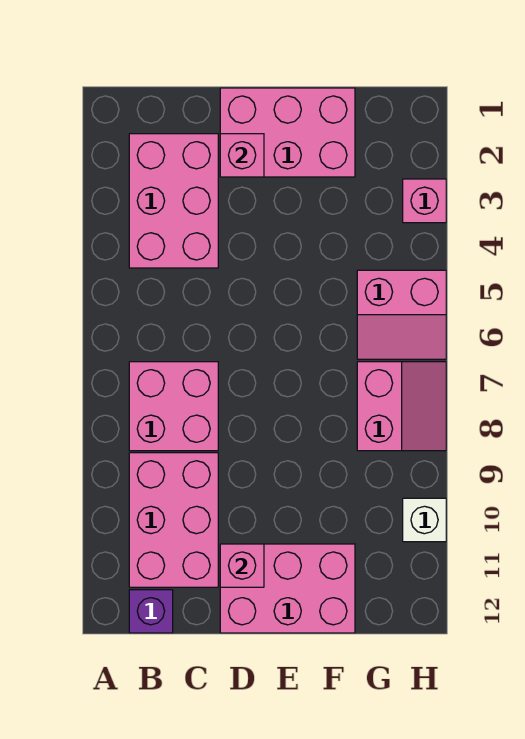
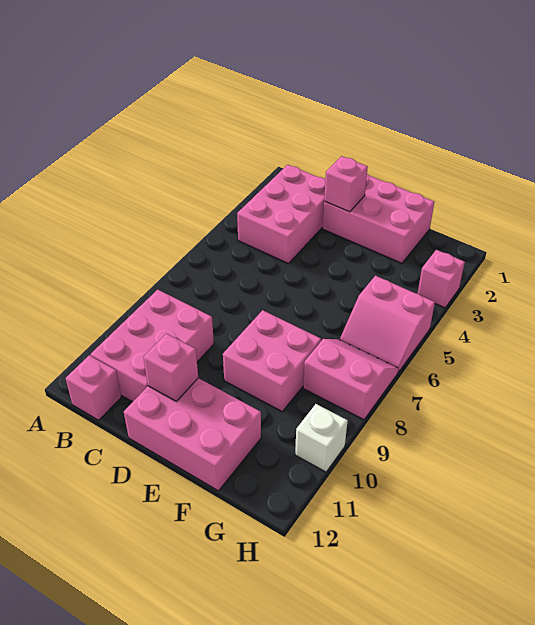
pink brick B7:C8 level 1 -> pink brick E8:F9 level 1
purple brick B12 level 1 -> pink brick B12 level 1
pink slope G7:H8 level 1 top G -> pink slope G7:H8 level 1 top 8

